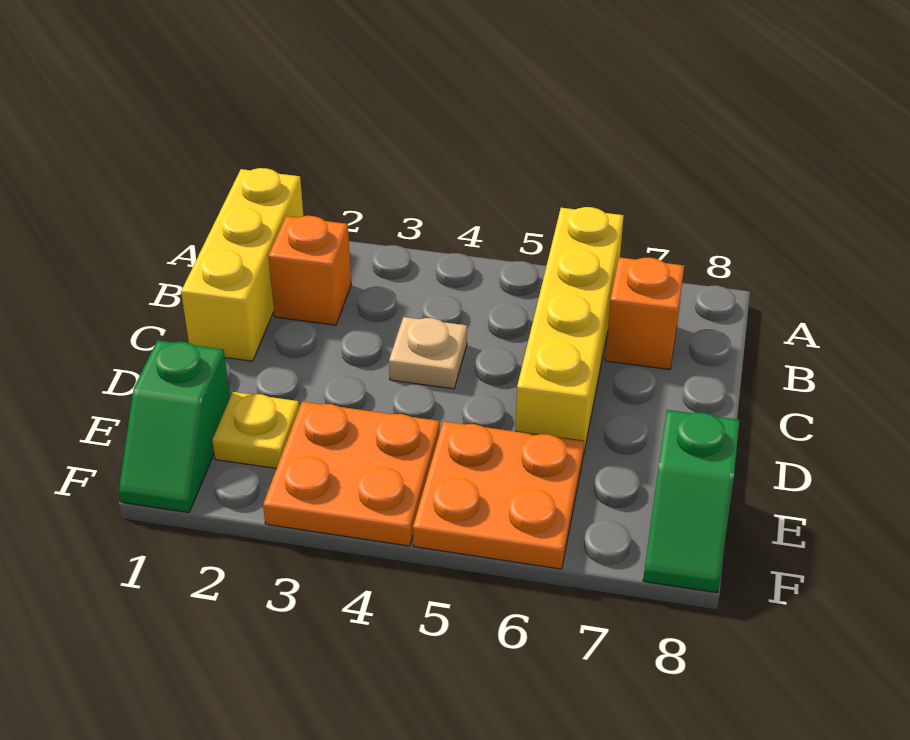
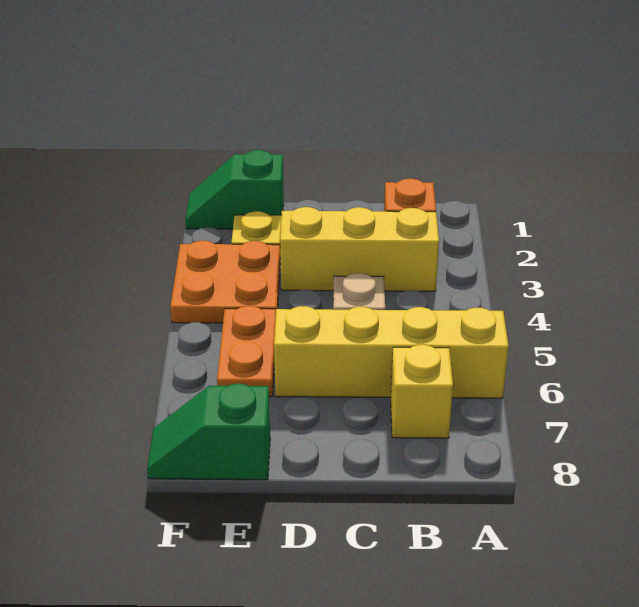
yellow brick A1:C1 level 1 -> yellow brick B3:D3 level 1
orange brick B7 level 1 -> yellow brick B7 level 1
orange plate E5:F6 level 1 -> orange plate E5:E6 level 1

